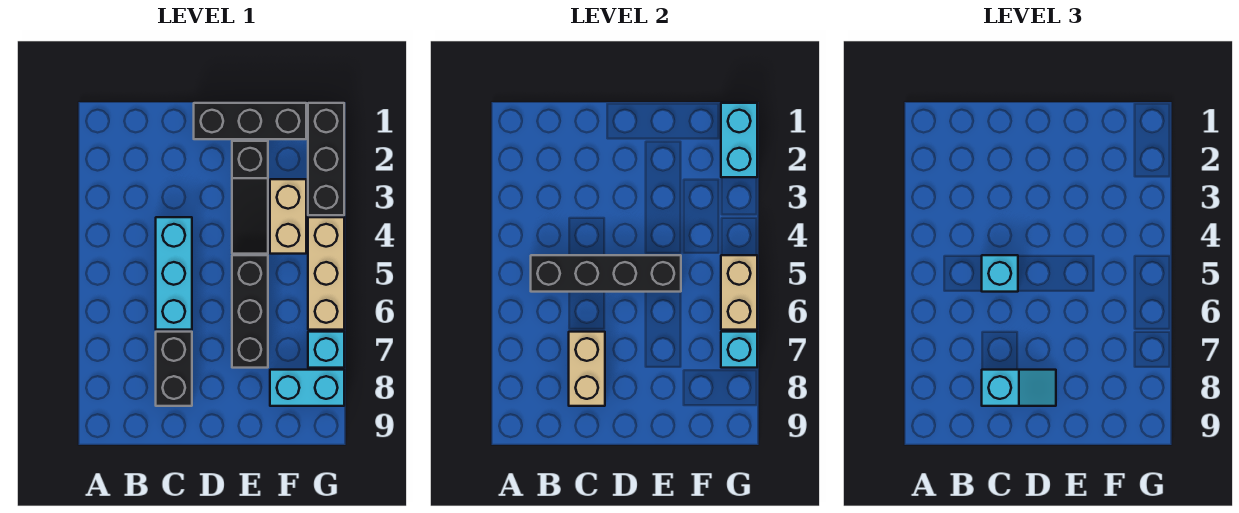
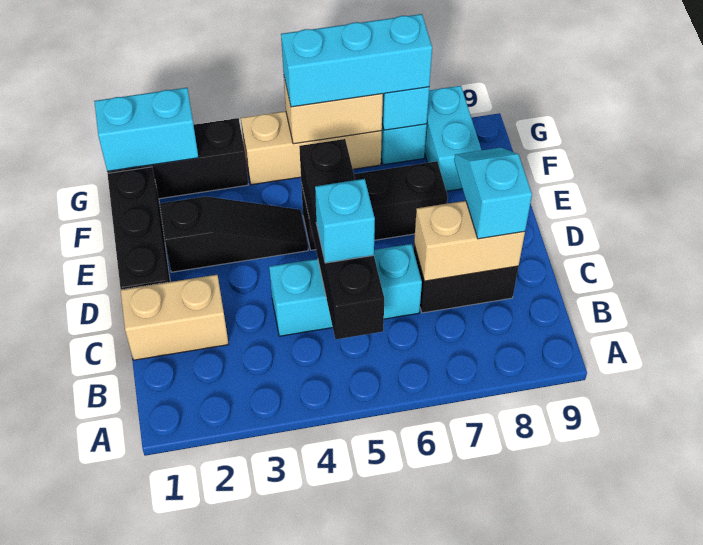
tan brick F3:F4 level 1 -> tan brick C1:C2 level 1
none -> cyan brick G5:G7 level 3

